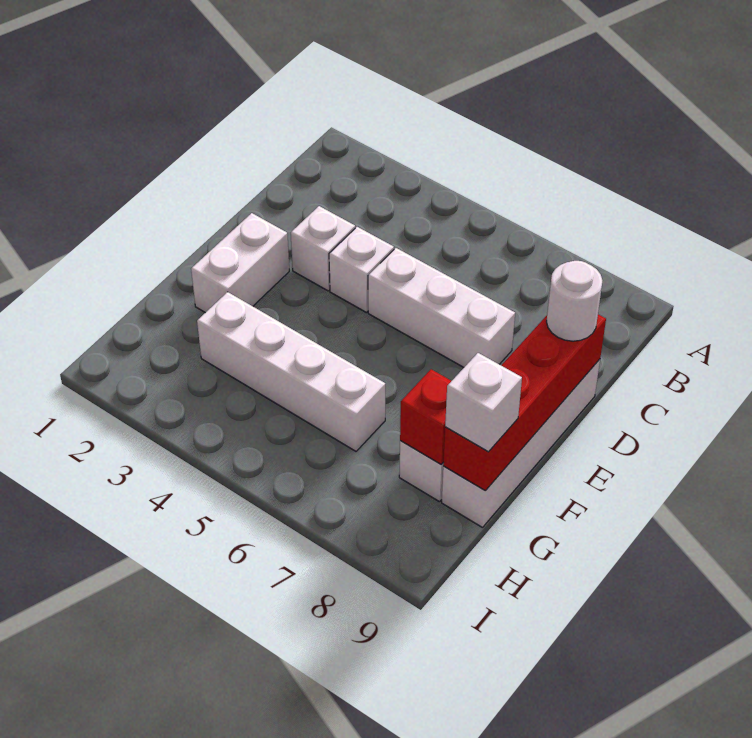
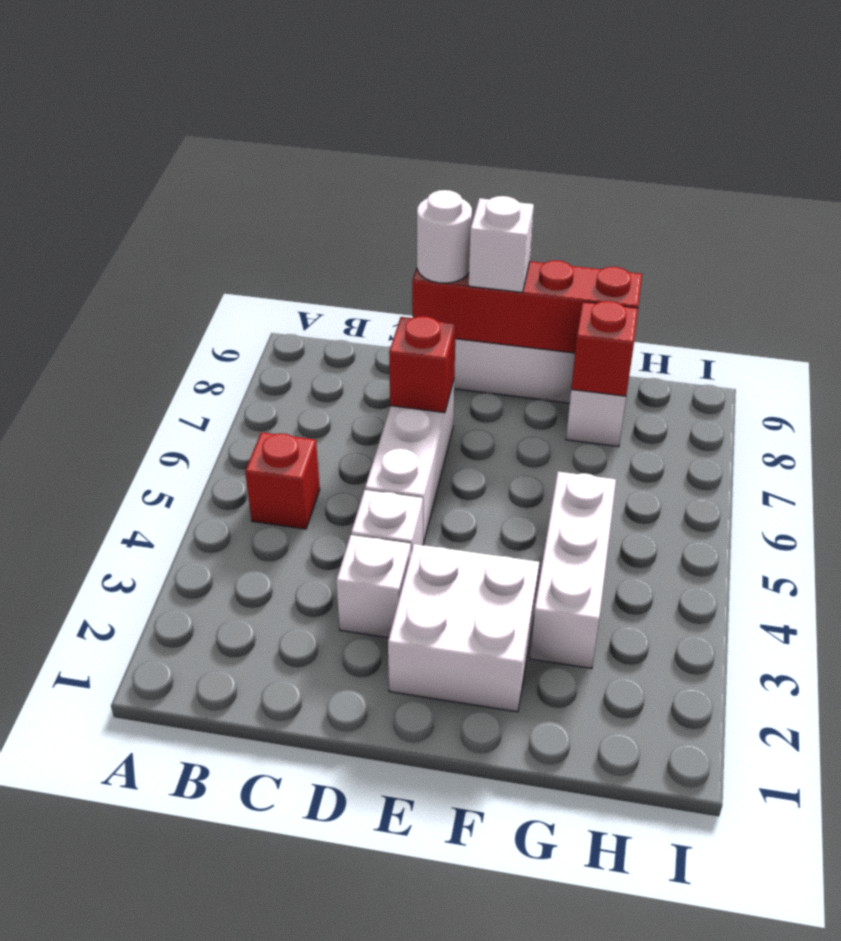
none -> red brick B5 level 1
none -> red brick D7 level 2
white brick E2:F2 level 1 -> white brick E2:F3 level 1
white brick G3:G6 level 1 -> white brick G3:G5 level 1
white brick G9 level 3 -> white brick E9 level 3

